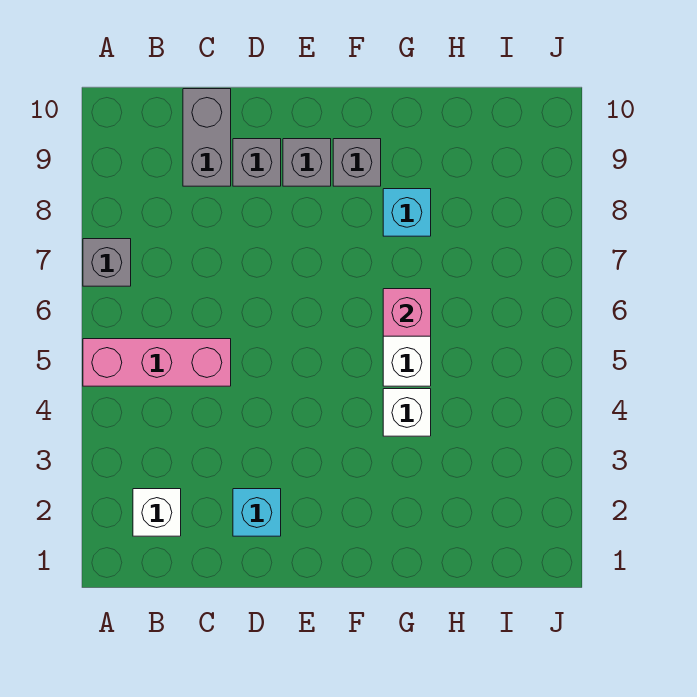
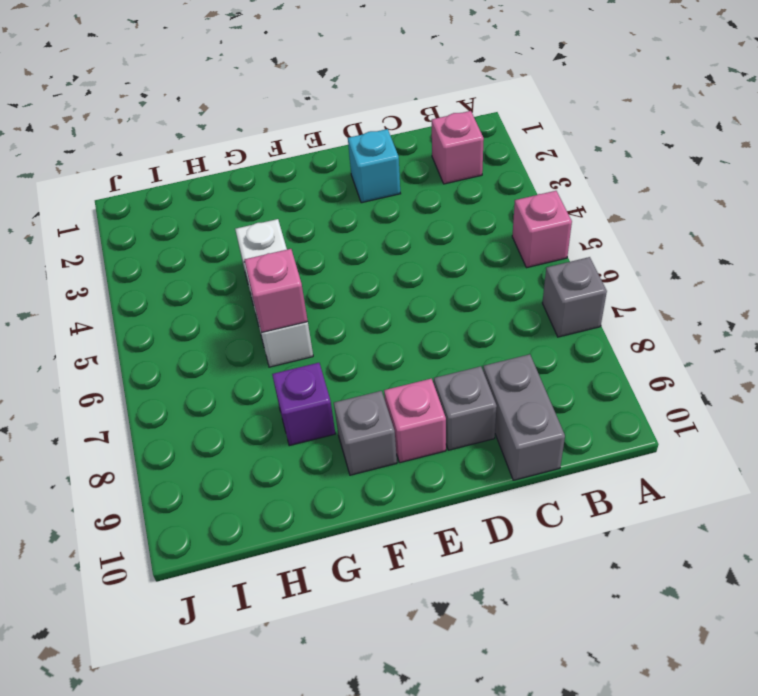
pink brick A5:C5 level 1 -> pink brick A5 level 1
white brick B2 level 1 -> pink brick B2 level 1
grey brick E9 level 1 -> pink brick E9 level 1
cyan brick G8 level 1 -> purple brick G8 level 1

